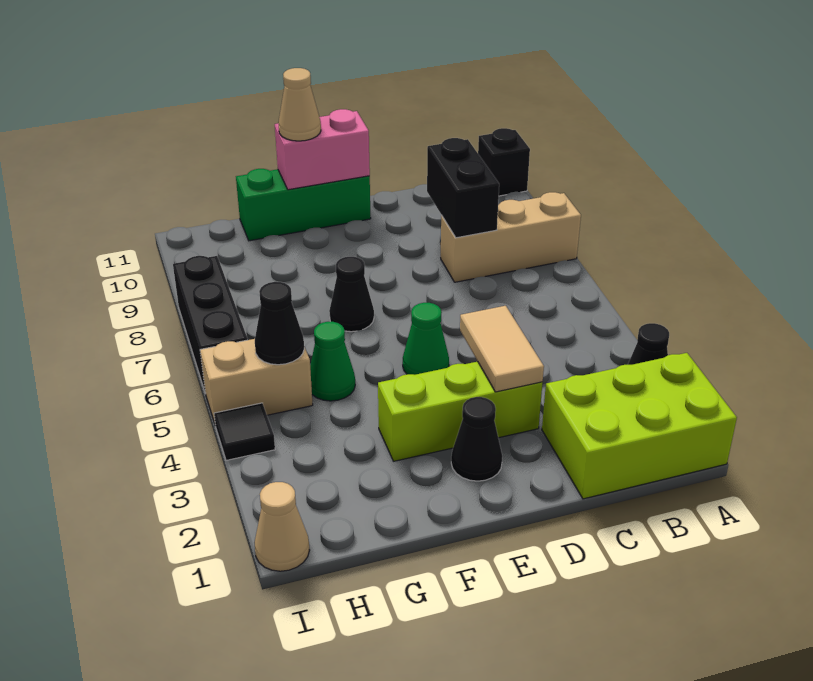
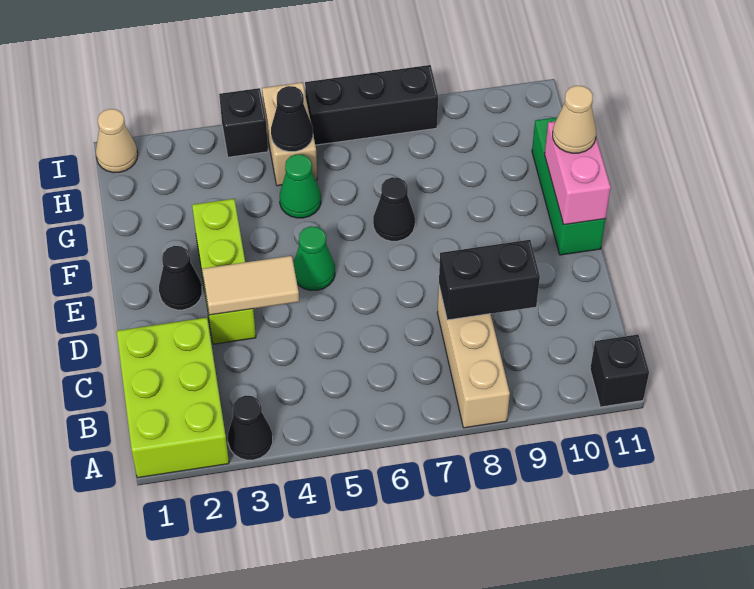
black tile I4 level 1 -> black brick I4 level 1

